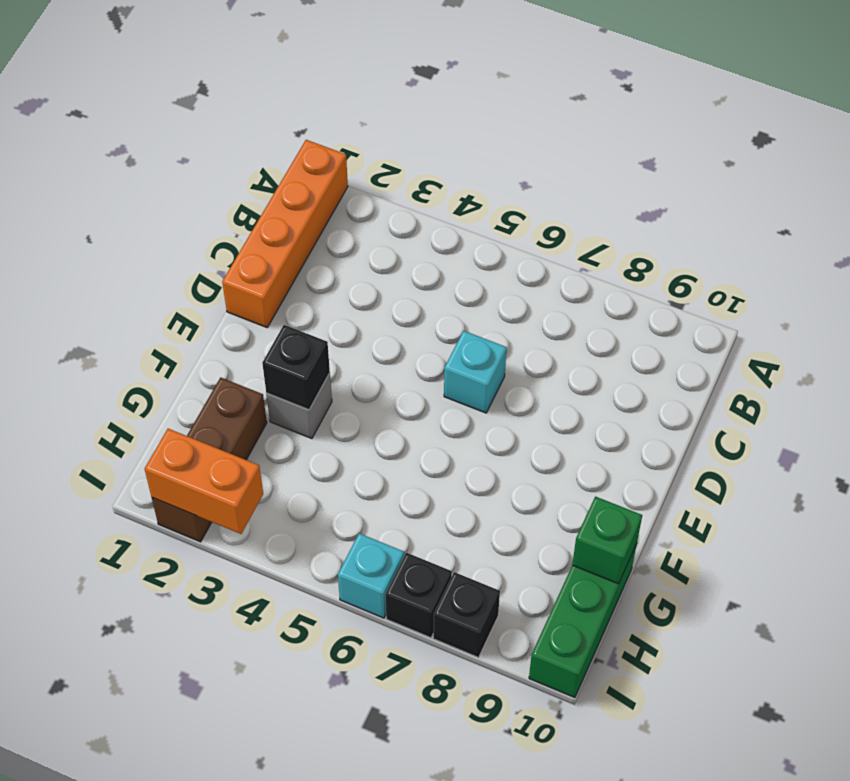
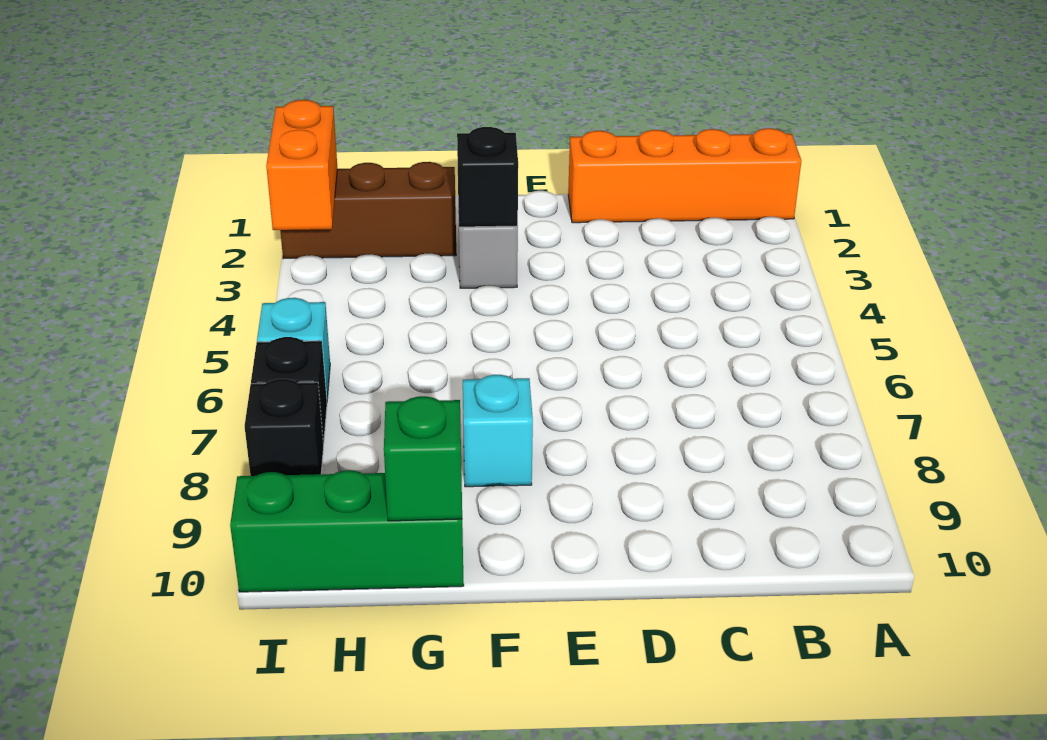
cyan brick D6 level 1 -> cyan brick F8 level 1

